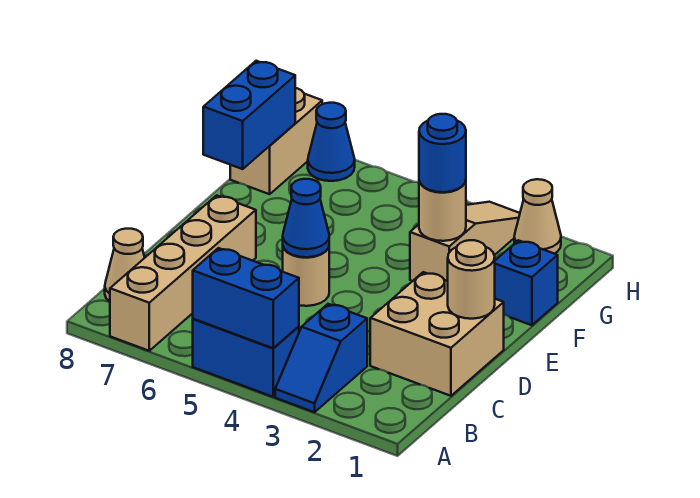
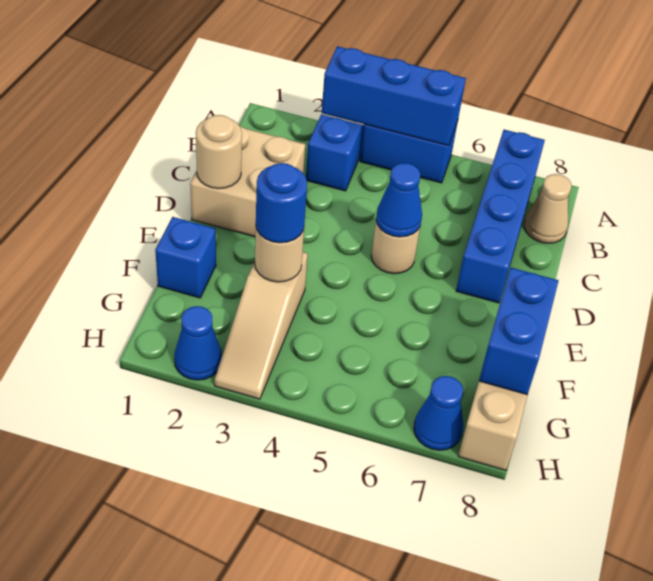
blue brick A4:A5 level 2 -> blue brick A3:A5 level 2
tan brick A7:D7 level 1 -> blue brick A7:D7 level 1
tan cone H2 level 1 -> blue cone H2 level 1

